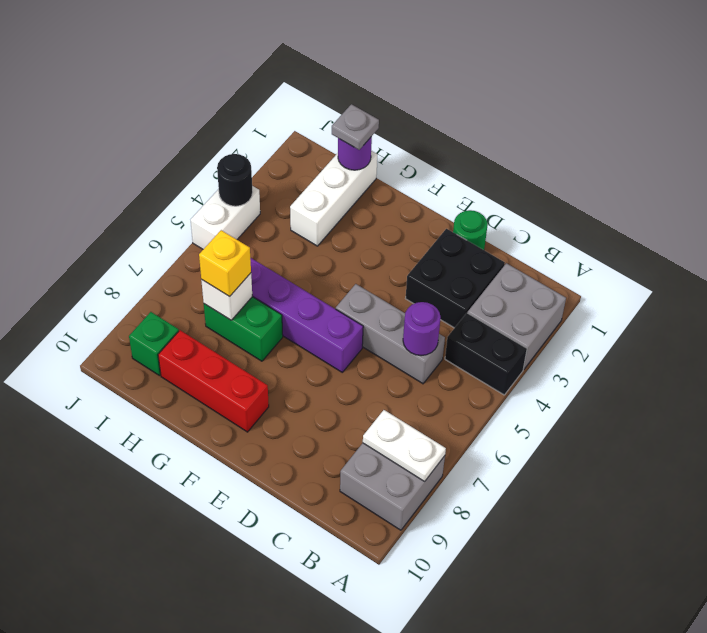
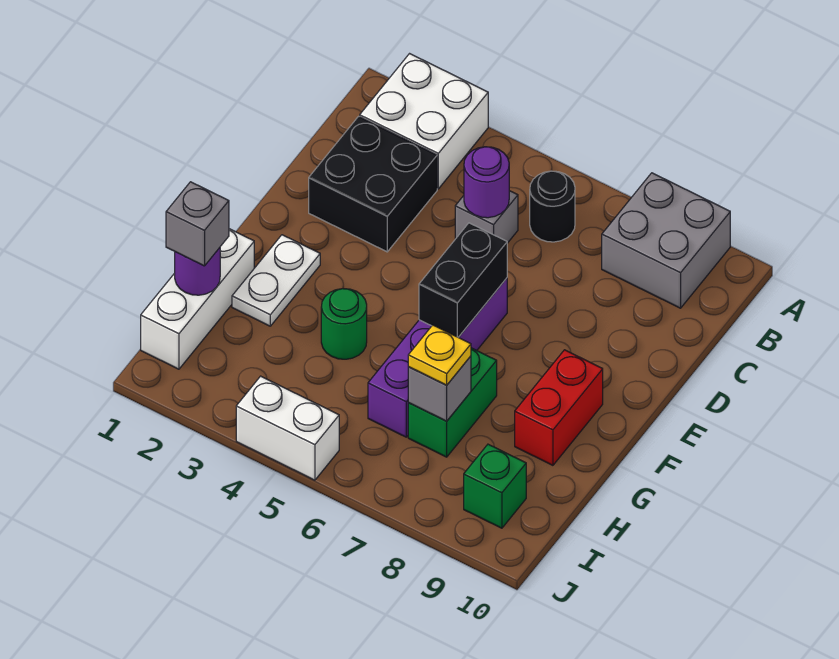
grey brick A2:B3 level 1 -> white brick A2:B3 level 1
black brick A4:B4 level 1 -> black brick E6:F6 level 2
white plate A8:B8 level 2 -> white plate F2:G2 level 1
grey brick C5:E5 level 1 -> grey brick C5 level 1
green round brick D1 level 1 -> green round brick G4 level 1
red brick F9:H9 level 1 -> red brick F9:G9 level 1
white brick H1:H3 level 1 -> white brick G1:I1 level 1
grey plate H1 level 3 -> grey brick H1 level 3
white brick H7 level 2 -> grey brick H7 level 2
yellow brick H7 level 3 -> yellow plate H7 level 3
black round brick J4 level 2 -> black round brick B6 level 1

